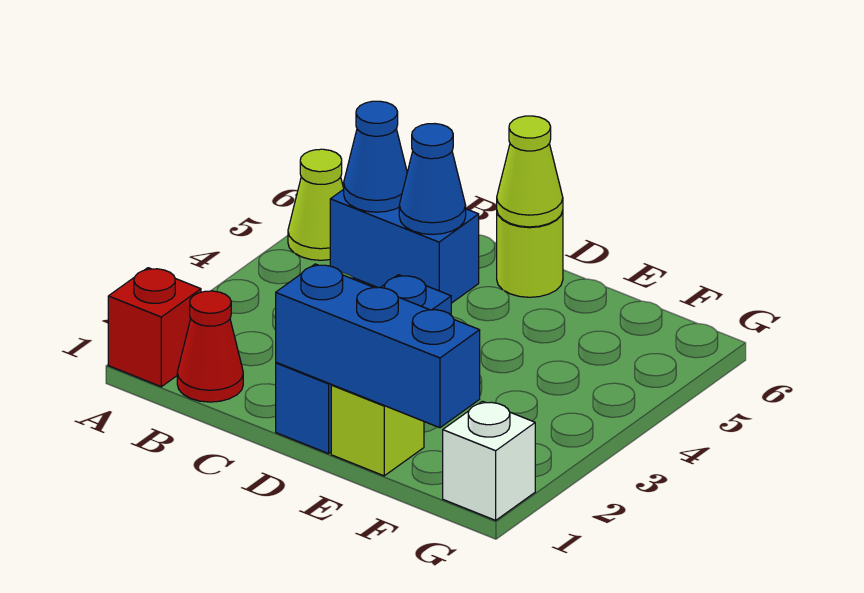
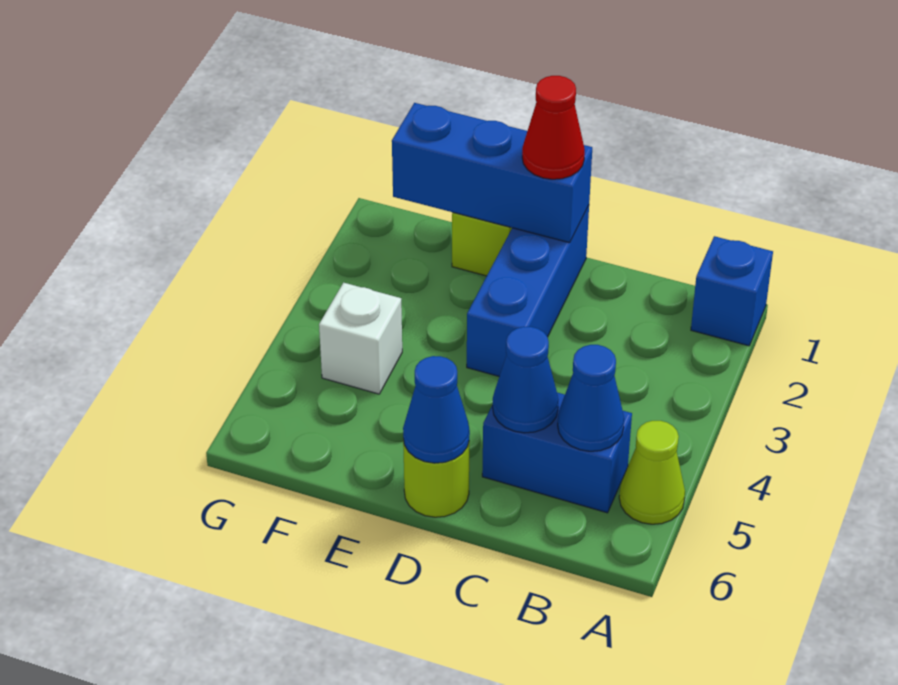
red brick A1 level 1 -> blue brick A1 level 1
red cone B1 level 1 -> red cone D1 level 3
lime cone D6 level 2 -> blue cone D6 level 2
white brick G1 level 1 -> white brick F4 level 1

